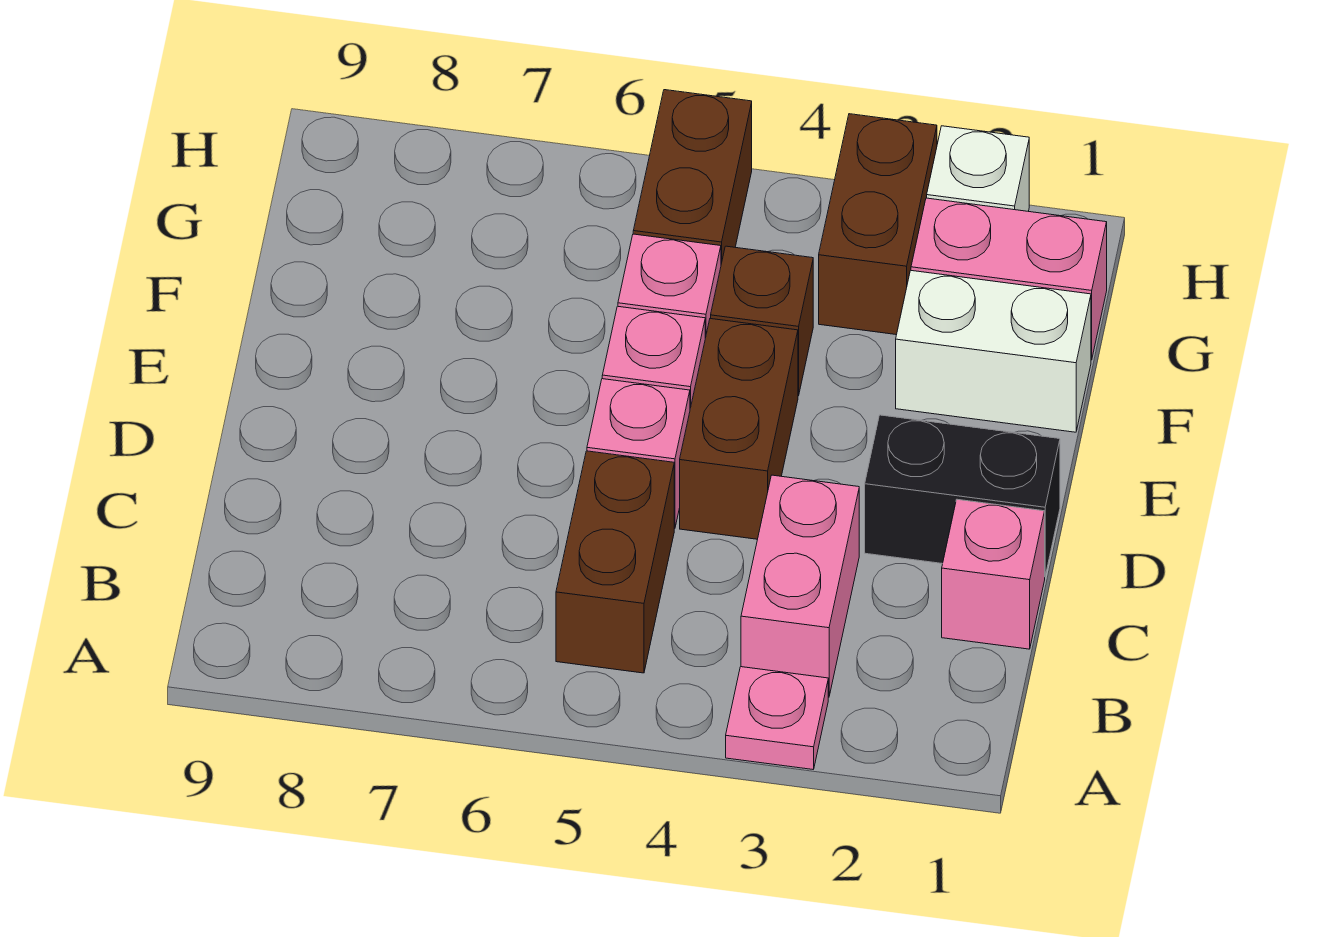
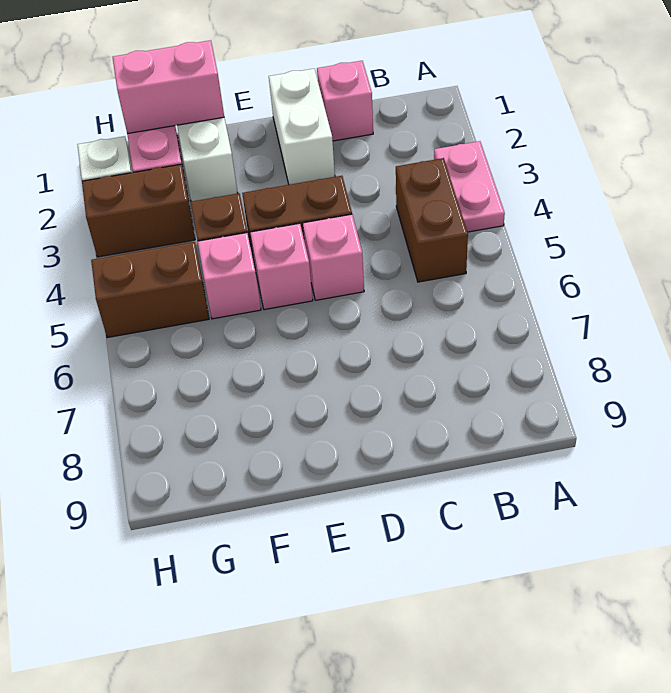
pink plate A3 level 1 -> pink plate A3:A4 level 1
pink brick B3:C3 level 1 -> pink brick F1:G1 level 2
brown brick B5:C5 level 1 -> brown brick B4:B5 level 1
black brick D1:D2 level 1 -> white brick D1:D2 level 1

